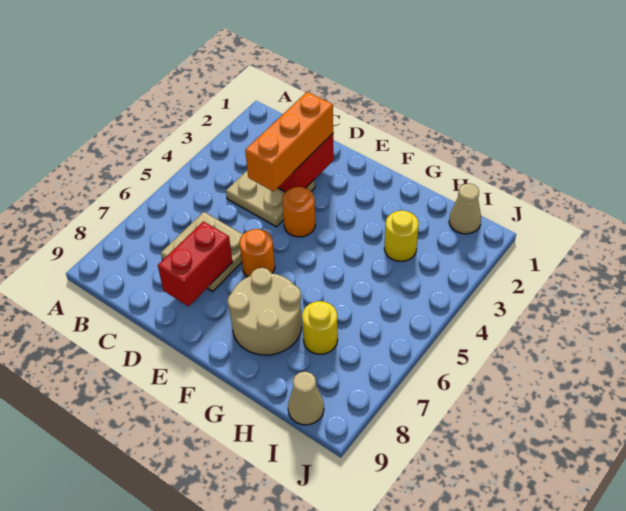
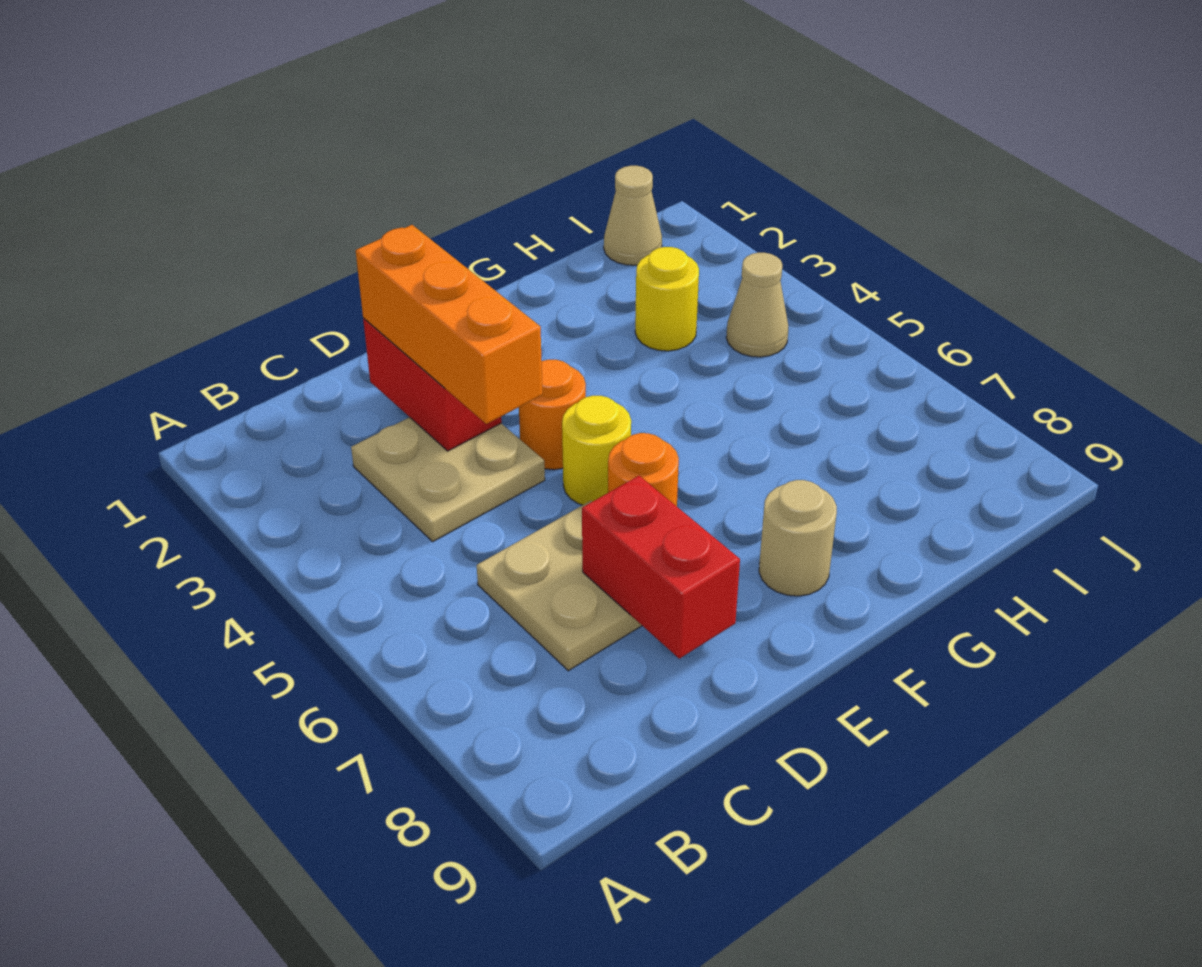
tan round brick F7:G8 level 1 -> tan round brick F8 level 1
yellow round brick H7 level 1 -> yellow round brick E5 level 1
tan cone I9 level 1 -> tan cone I4 level 1

